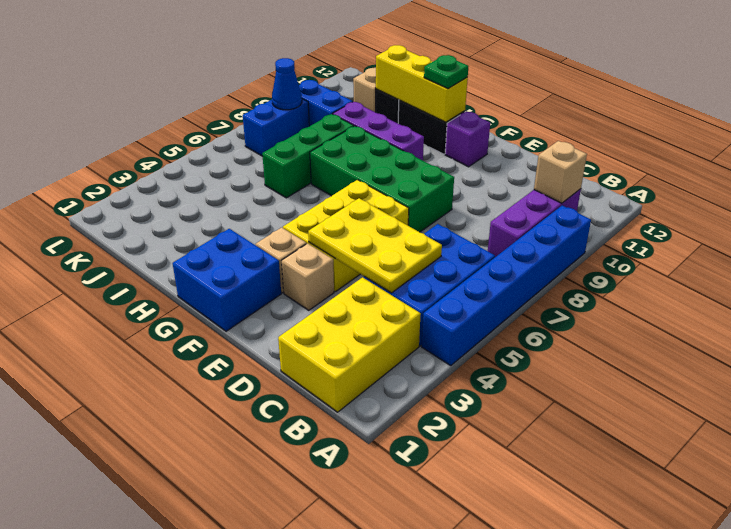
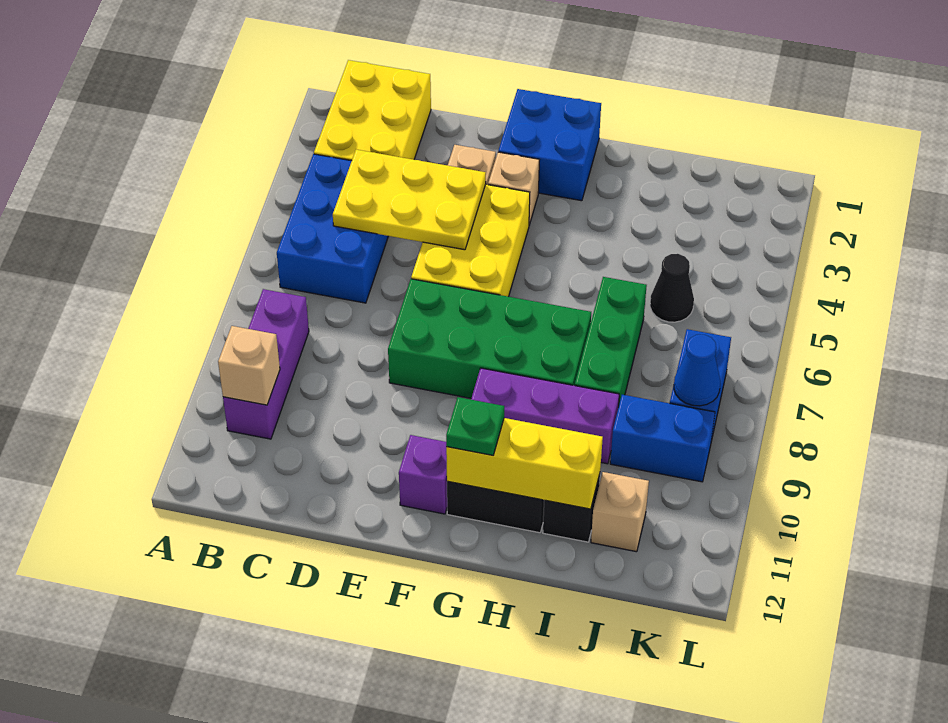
blue brick A4:A9 level 1 -> none
none -> black cone J5 level 1

